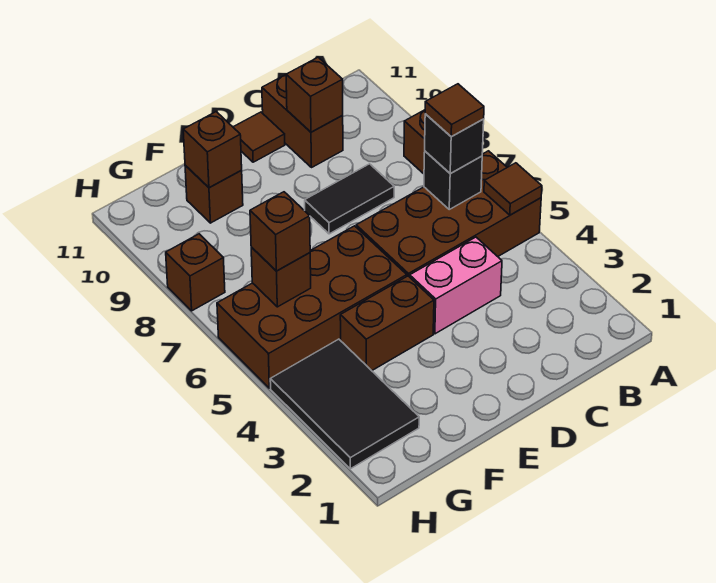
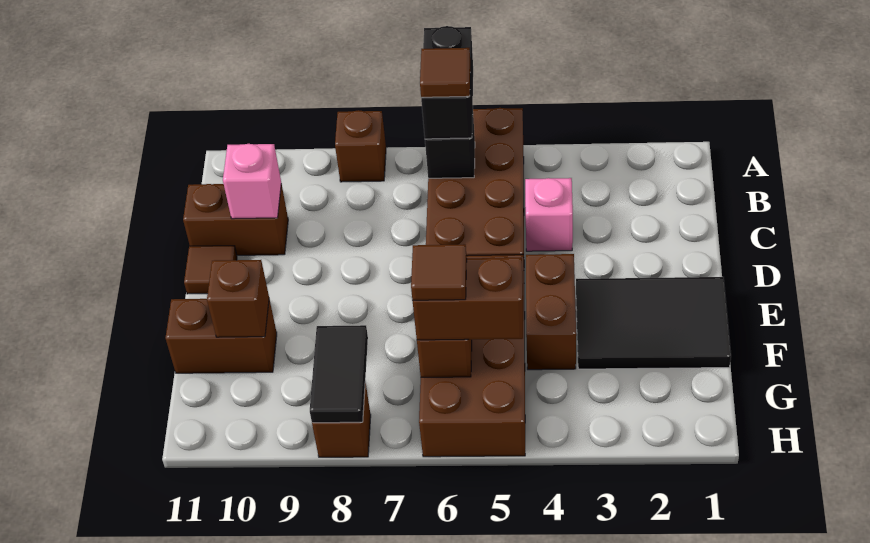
brown tile A5 level 2 -> brown tile G6 level 4
black brick B6 level 3 -> black brick A6:B6 level 3
pink brick C4:D4 level 1 -> pink brick C4 level 1
black tile C8:D8 level 1 -> black tile G8:H8 level 2
brown brick C10 level 2 -> pink brick C10 level 2
brown brick F10 level 1 -> brown brick F10:F11 level 1
black tile G2:H4 level 1 -> black tile E1:F3 level 1
brown brick G6 level 3 -> brown brick G5:G6 level 3

